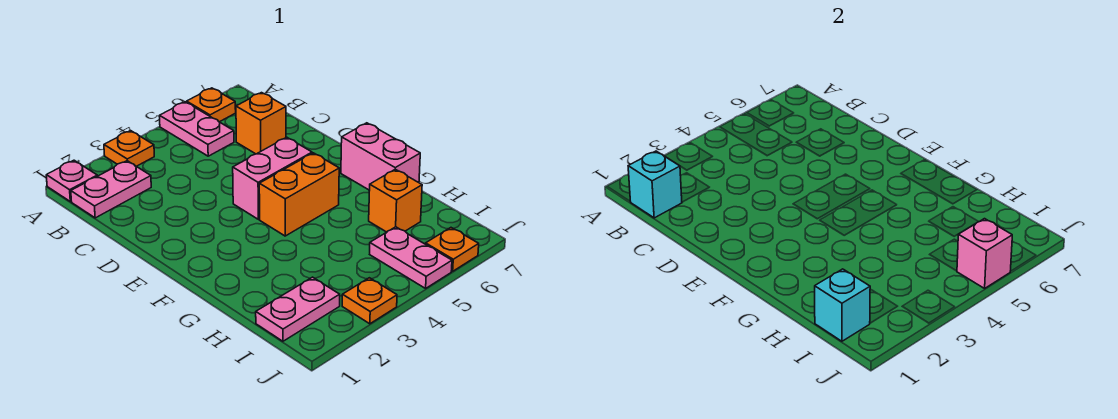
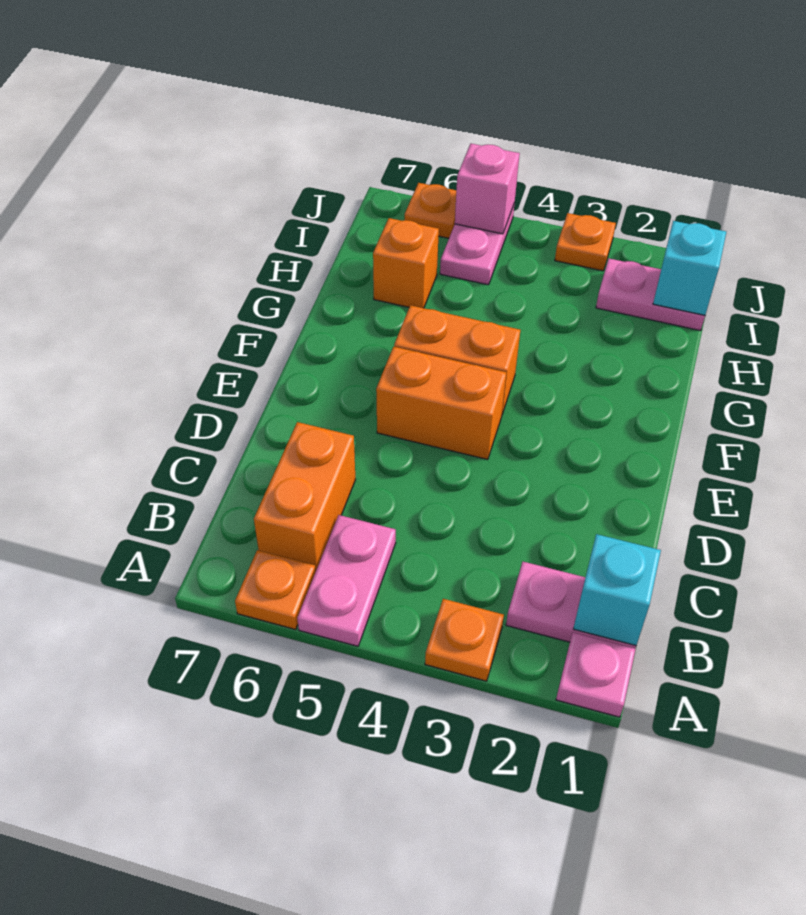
orange brick C6 level 1 -> orange brick B6:C6 level 1
pink brick E4:E5 level 1 -> orange brick E4:E5 level 1
pink brick F7:G7 level 1 -> none

